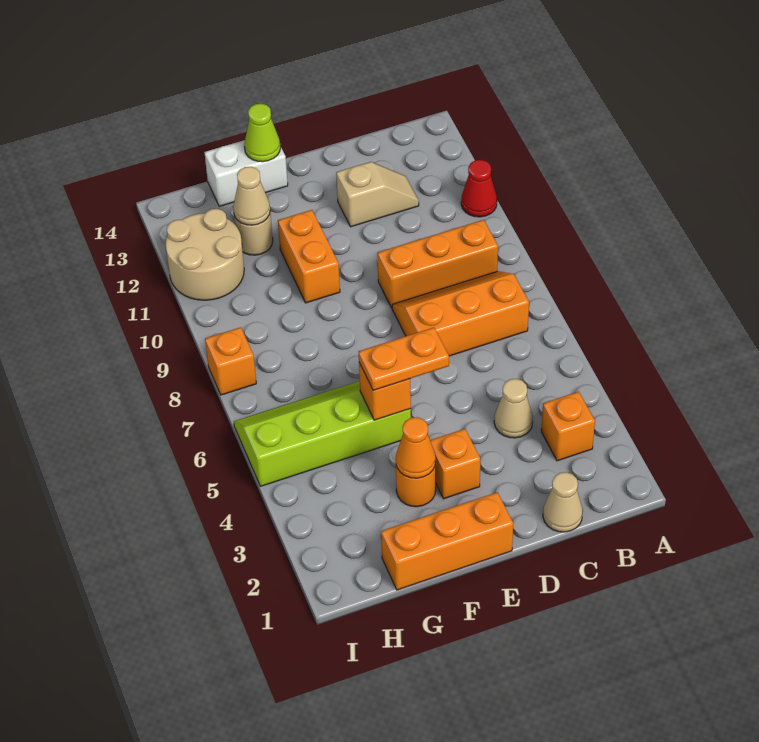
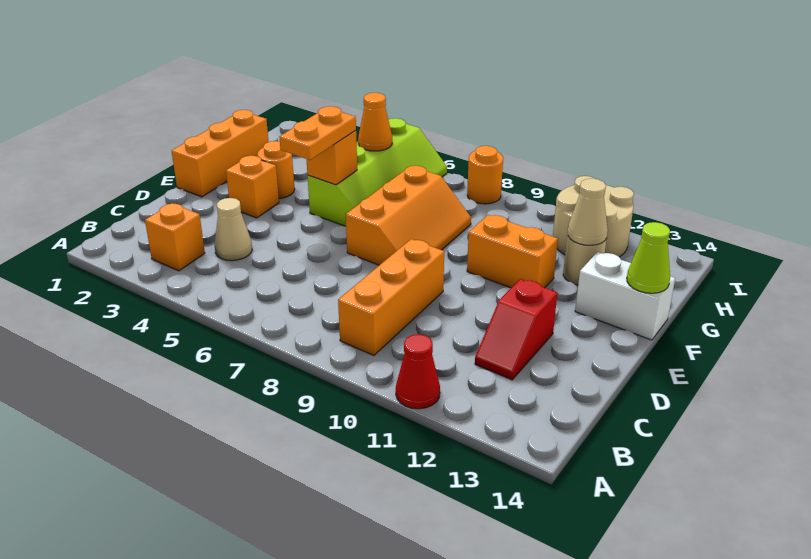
orange slope B7:D8 level 1 top 7 -> orange slope E7:G8 level 1 top 7
tan cone C1 level 1 -> none
tan slope C12:D12 level 1 top D -> red slope C12:D12 level 1 top D
orange cone F3 level 2 -> orange cone H5 level 2
white brick F14:G14 level 1 -> white brick F13:F14 level 1
orange brick I8 level 1 -> orange round brick I8 level 1

